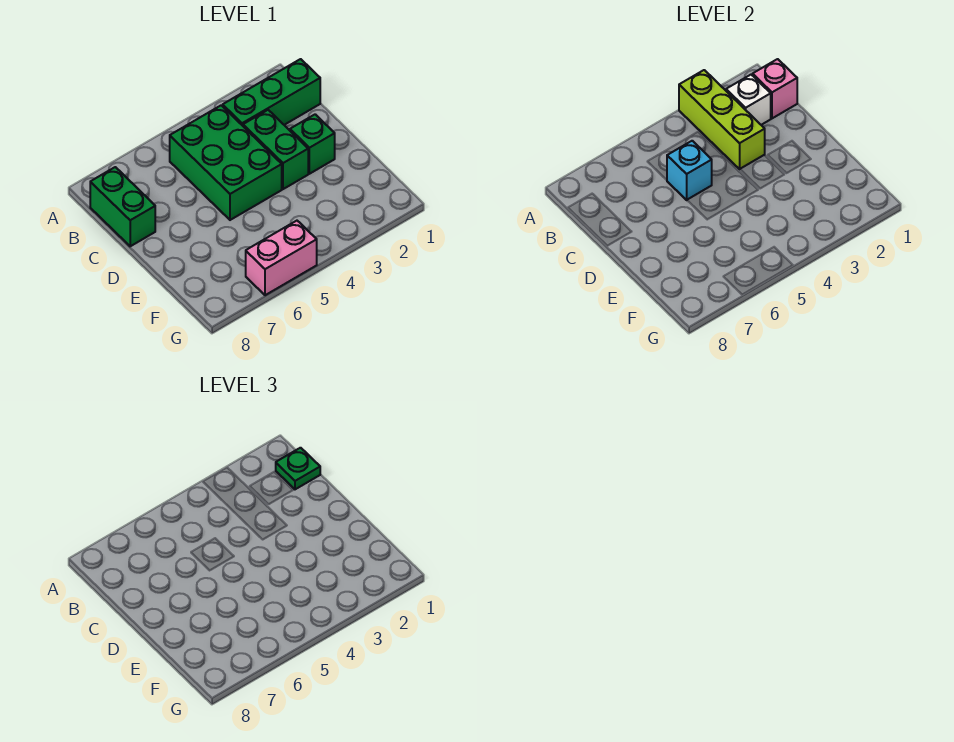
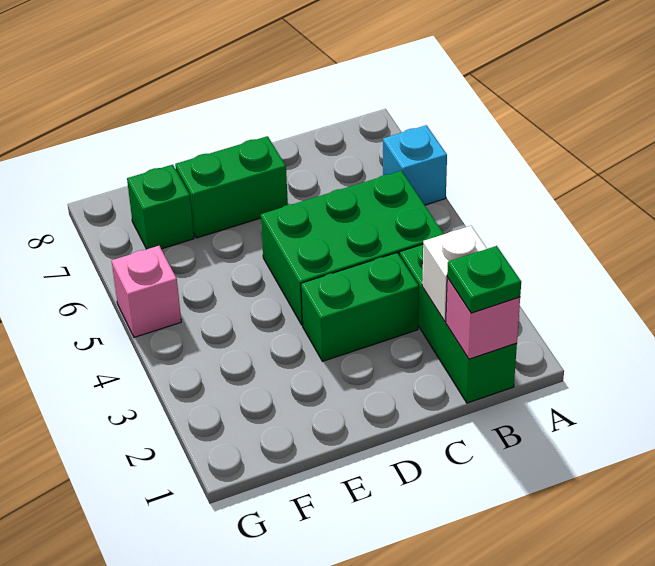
lime brick A3:C3 level 2 -> none
green brick B8:C8 level 1 -> green brick D7:E7 level 1
cyan brick C5 level 2 -> cyan brick A6 level 1
green brick D2 level 1 -> green brick F7 level 1
pink brick G5:G6 level 1 -> pink brick G5 level 1

